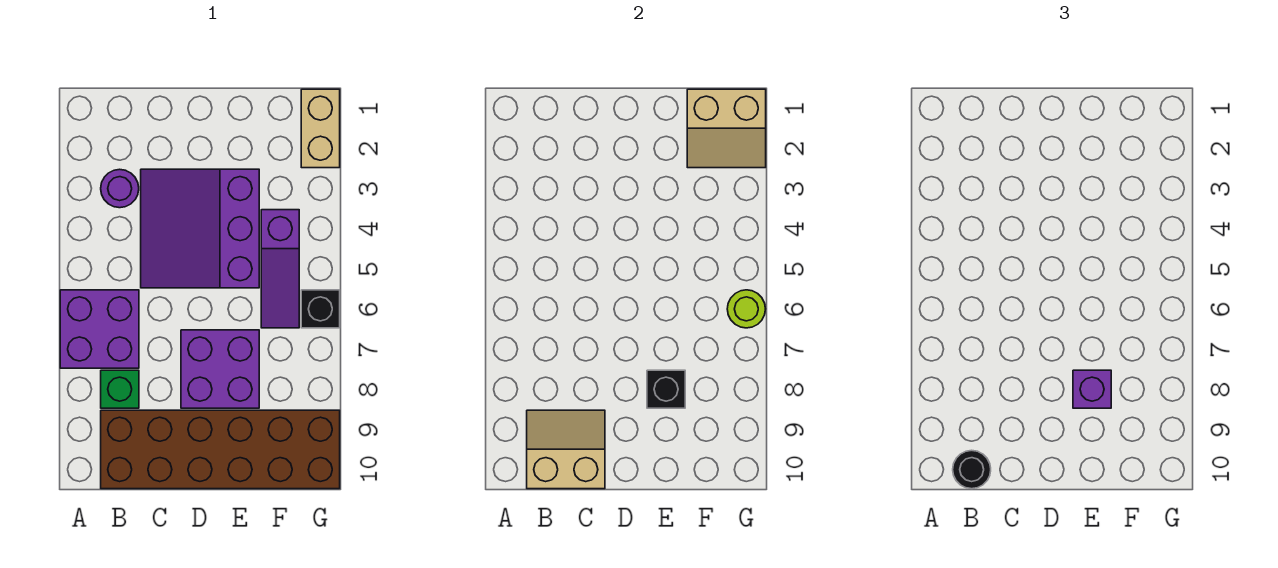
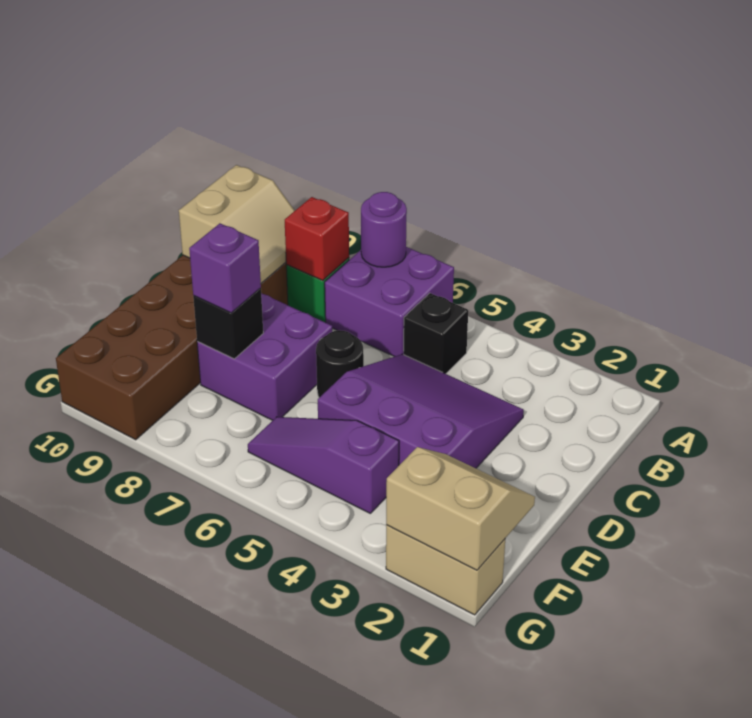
purple round brick B3 level 1 -> purple round brick A7 level 2
none -> red brick B8 level 2
black round brick B10 level 3 -> black round brick D6 level 1
tan slope F1:G2 level 2 top 1 -> tan slope F1:G2 level 2 top G
black brick G6 level 1 -> black brick B5 level 1
lime round brick G6 level 2 -> none

